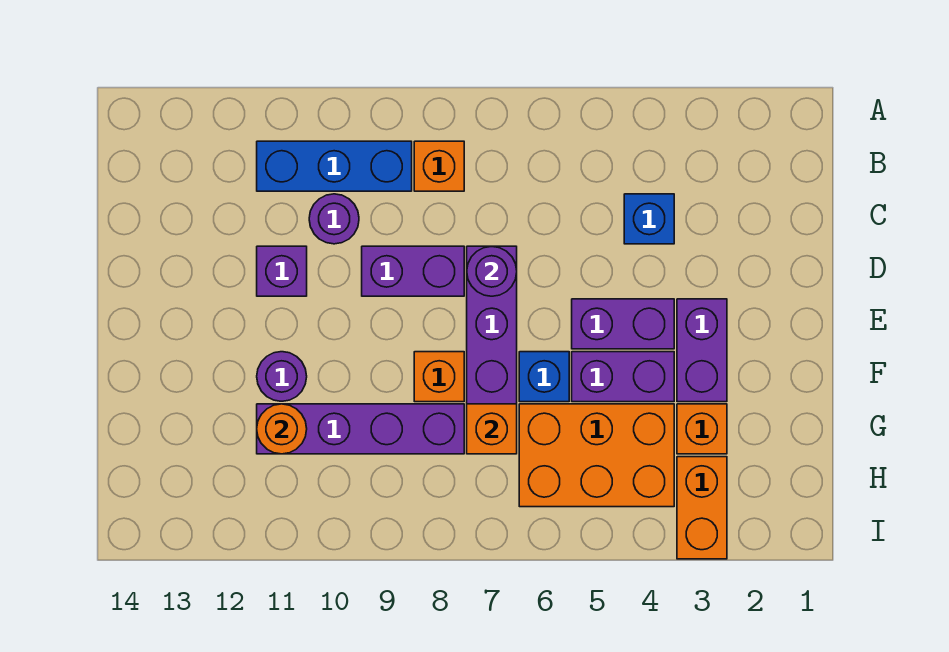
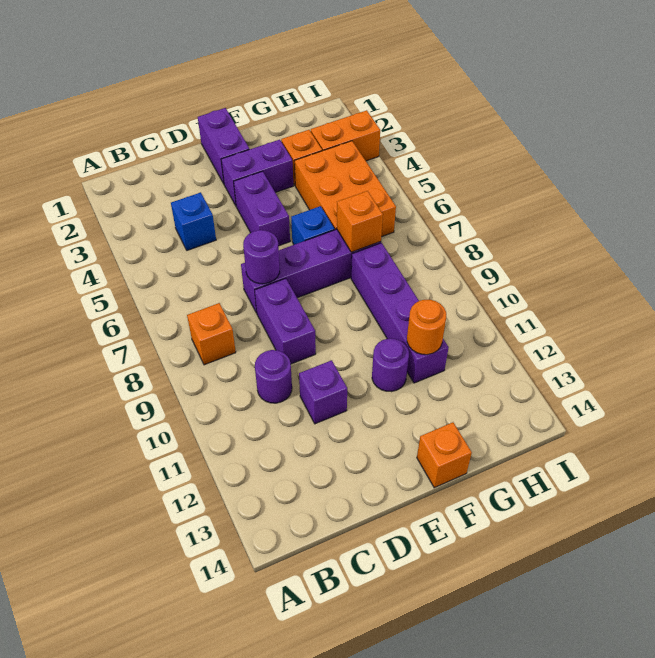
blue brick B9:B11 level 1 -> none
purple brick F4:F5 level 1 -> purple brick E1:E2 level 1
orange brick F8 level 1 -> orange brick F14 level 1

